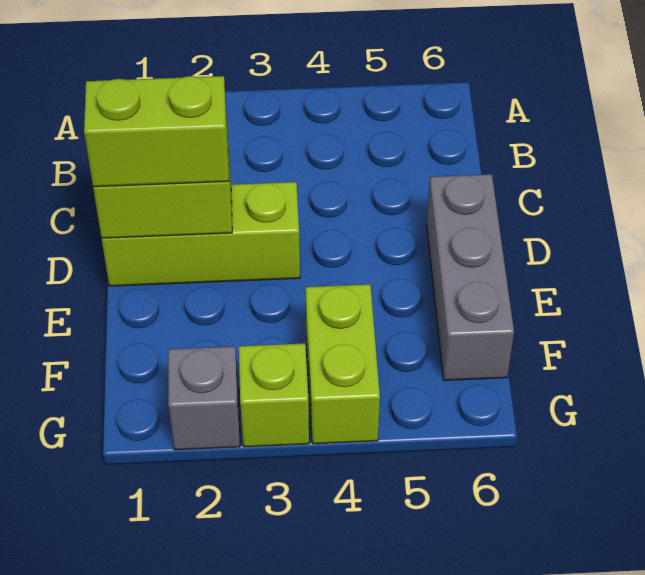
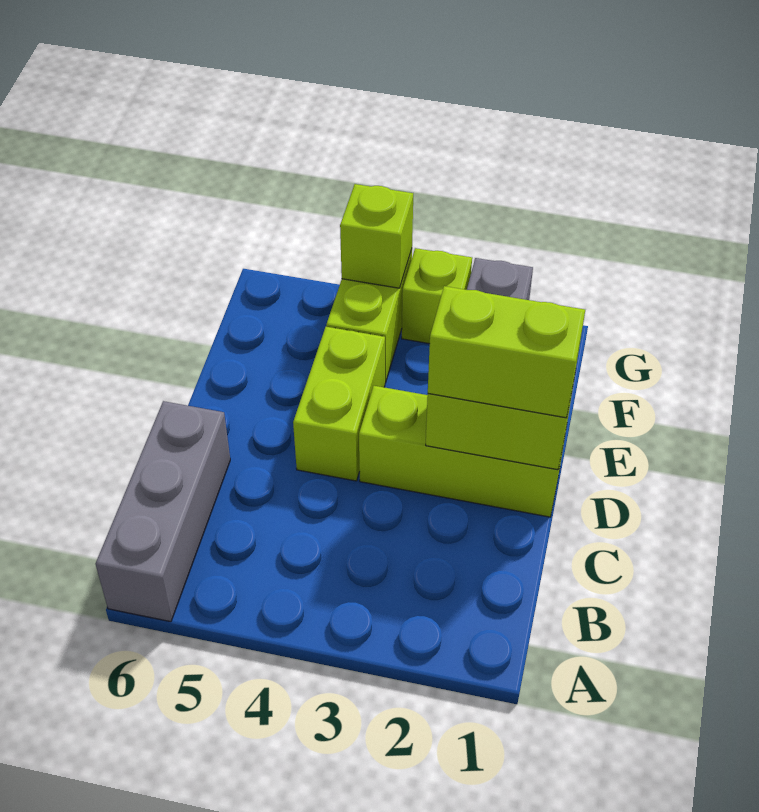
none -> lime brick D4:E4 level 1
grey brick D6:F6 level 1 -> grey brick A6:C6 level 1
none -> lime brick G4 level 2

